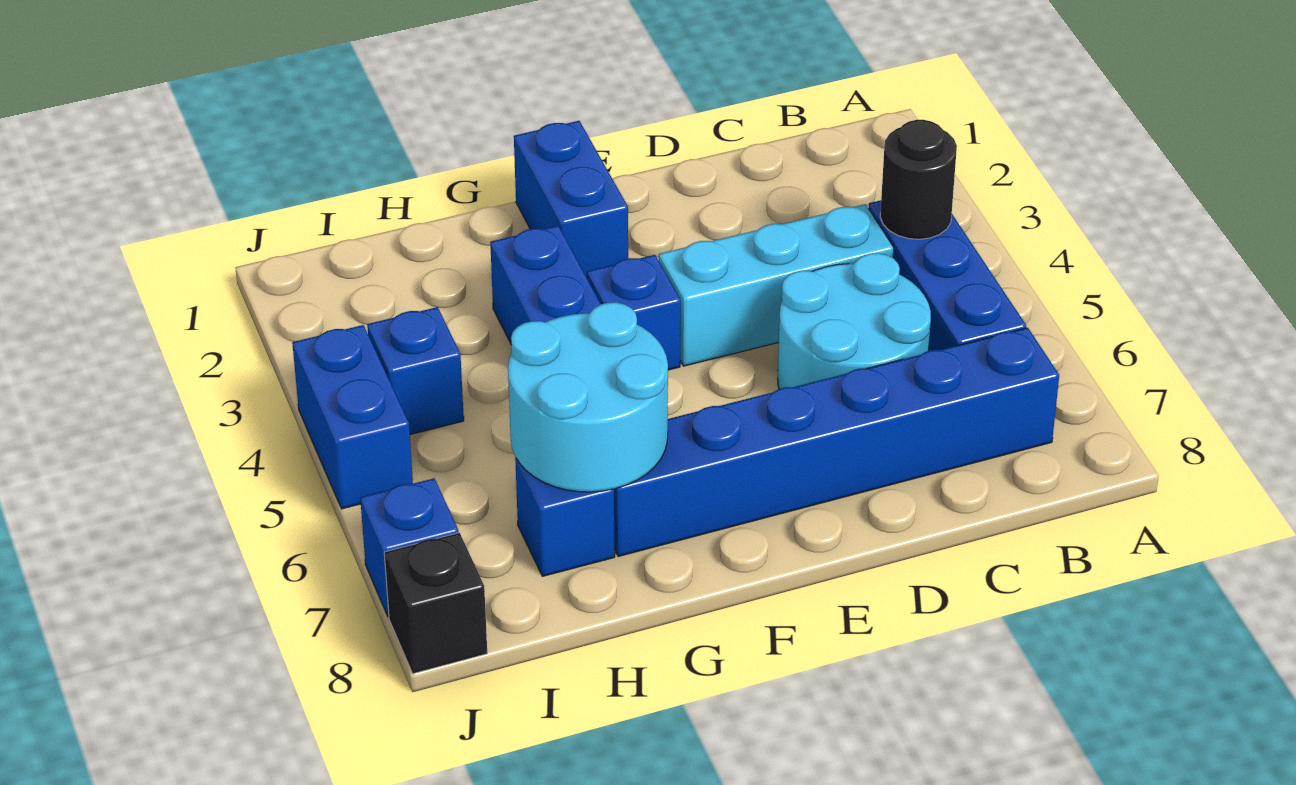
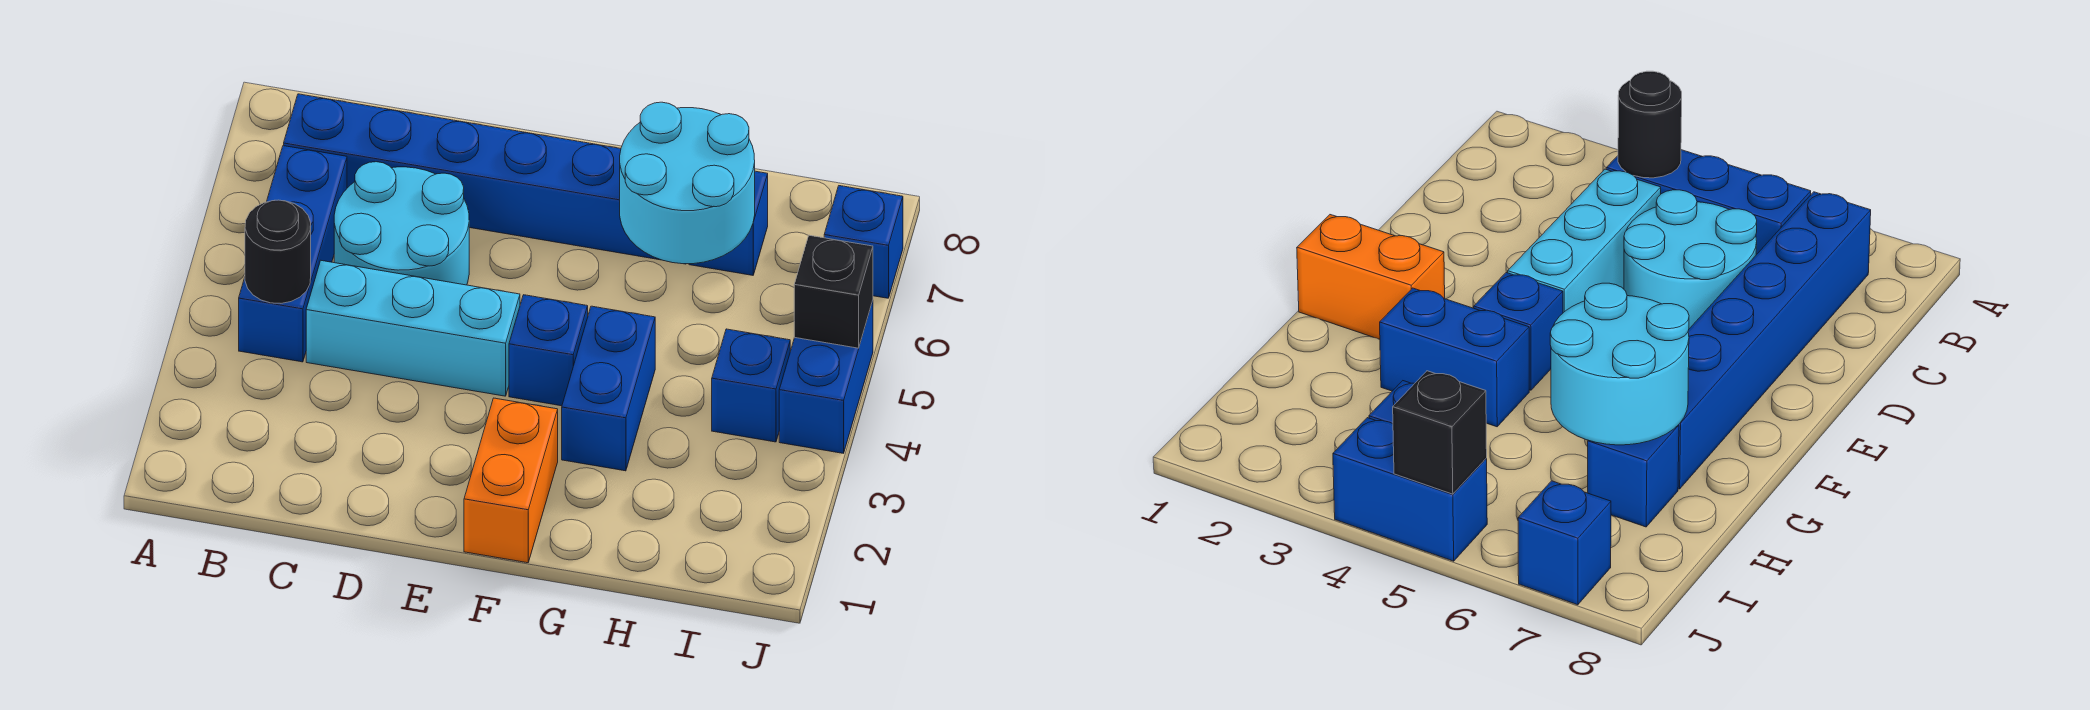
blue brick F1:F2 level 1 -> orange brick F1:F2 level 1
black brick J8 level 1 -> black brick J5 level 2

